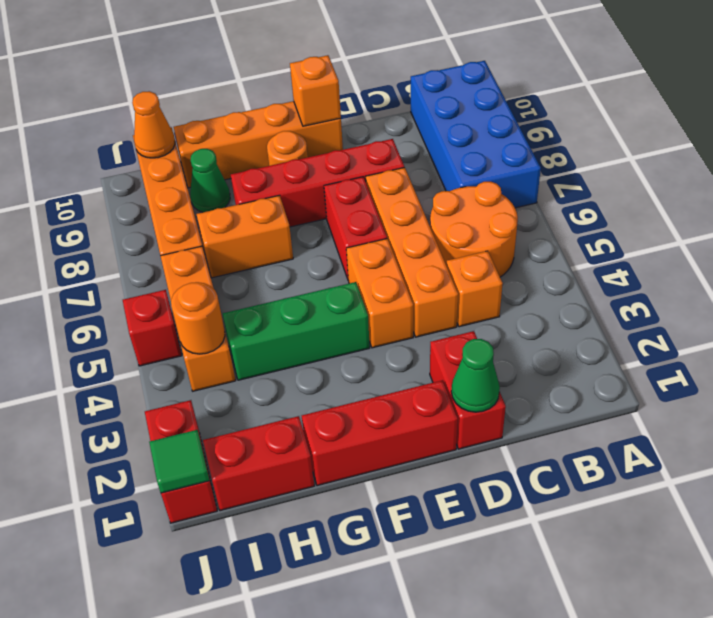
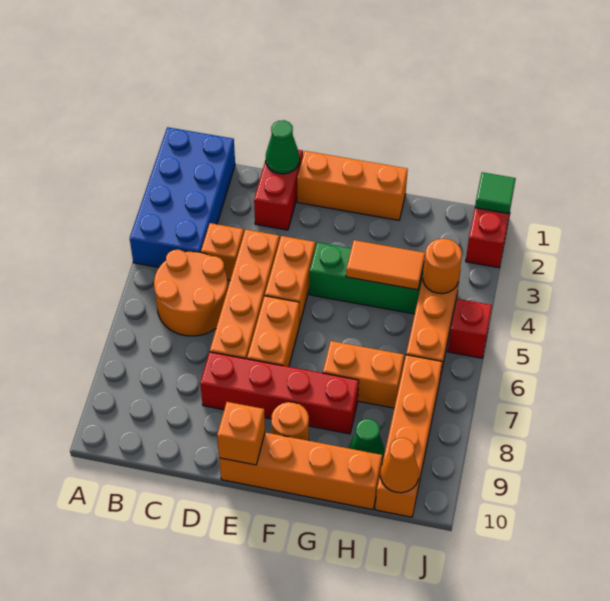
blue brick A7:B10 level 1 -> blue brick A1:B4 level 1
red brick E1:G1 level 1 -> orange brick E1:G1 level 1
red brick E6:E7 level 1 -> orange brick E6:E7 level 1
none -> orange tile G4:H4 level 2
red brick H1:I1 level 1 -> none

